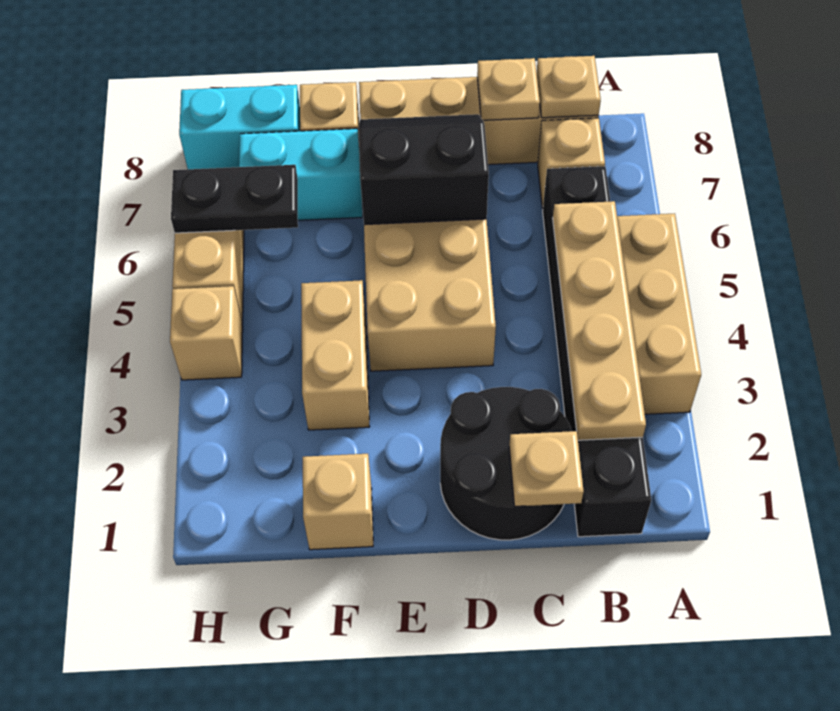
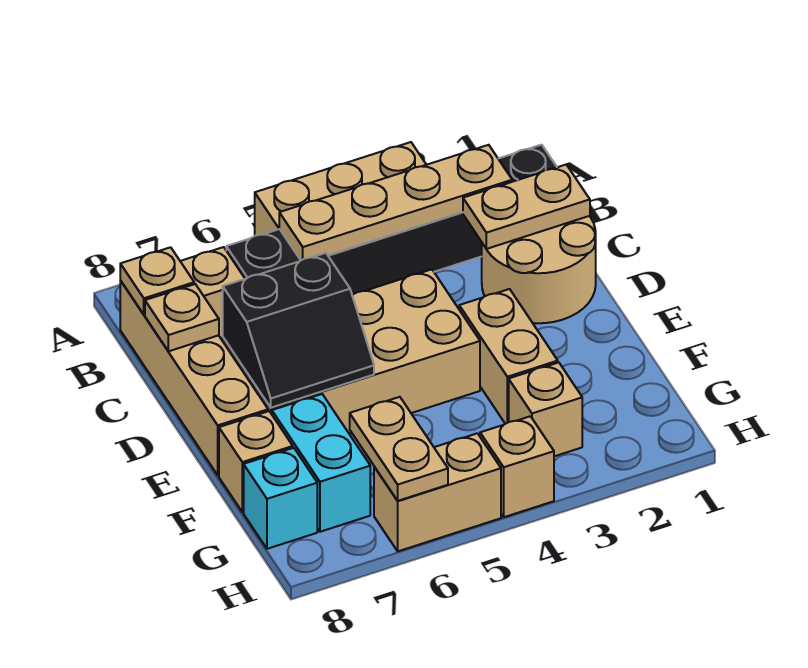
black round brick C1:D2 level 1 -> tan round brick C1:D2 level 1
tan plate C1 level 2 -> tan plate C1:C2 level 2
black slope D6:E7 level 2 top 6 -> black slope D6:E7 level 2 top D
tan brick F1 level 1 -> tan brick G3 level 1
tan brick F3:F4 level 1 -> tan brick E3:F3 level 1
black plate G6:H6 level 2 -> tan plate G6:H6 level 2
cyan brick G8:H8 level 1 -> cyan brick G8 level 1

